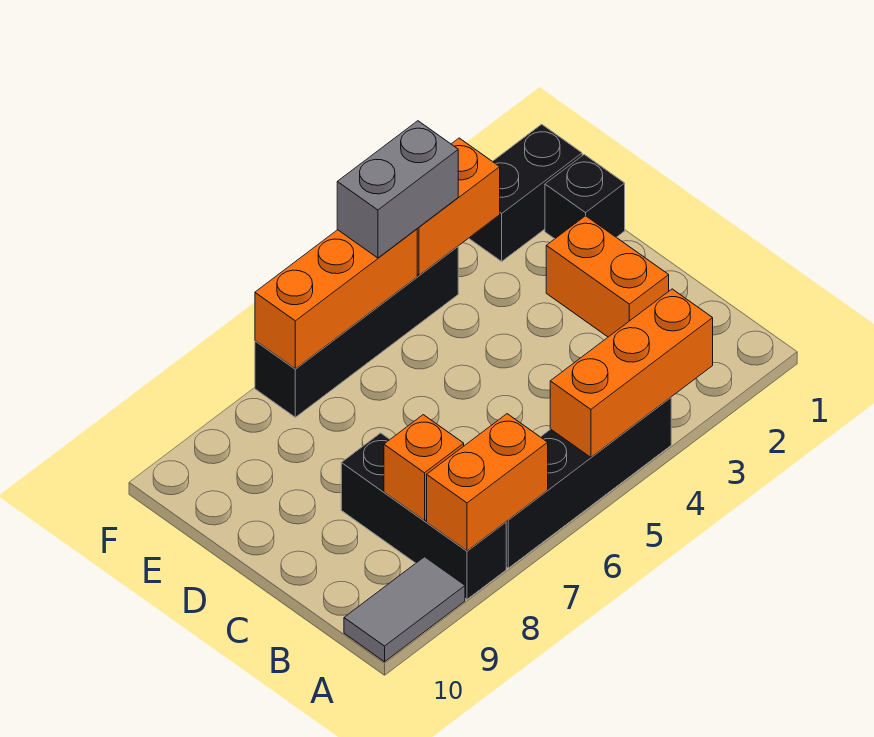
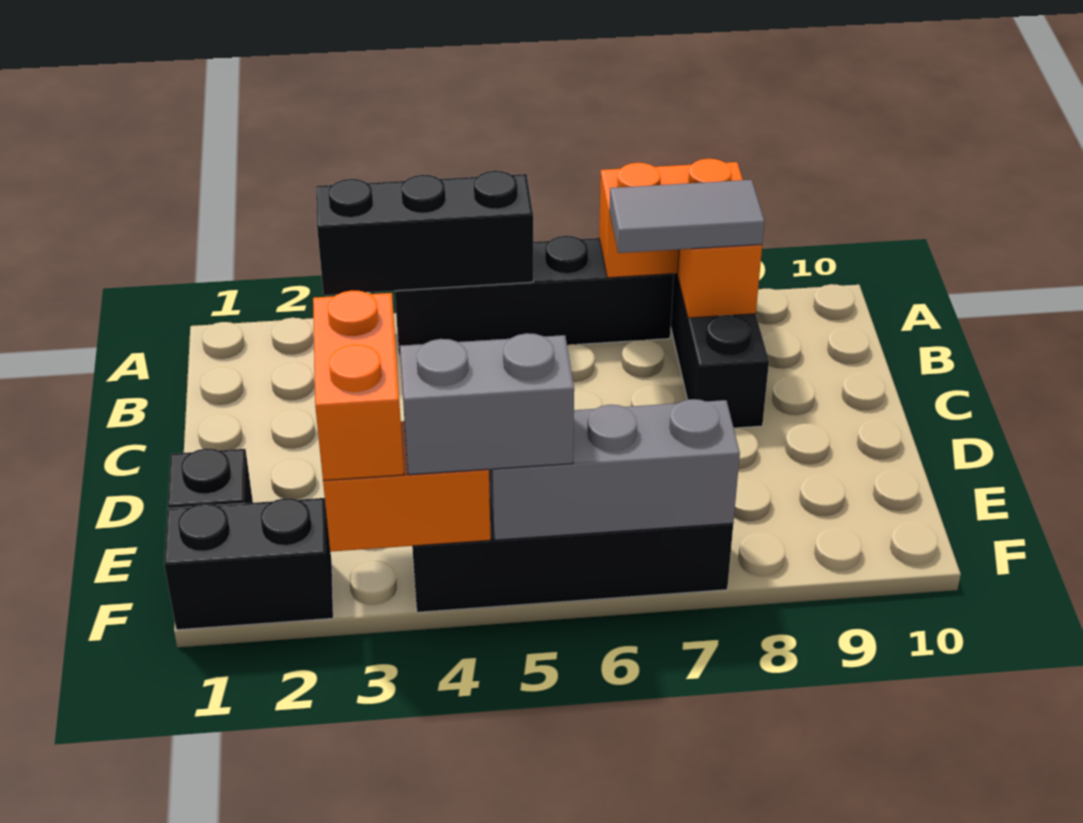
orange brick A3:A5 level 2 -> black brick A3:A5 level 2
grey tile A9:A10 level 1 -> grey tile B7:B8 level 3
orange brick C2:D2 level 1 -> orange brick E3:F3 level 3
orange brick F5:F7 level 2 -> grey brick F5:F7 level 2

